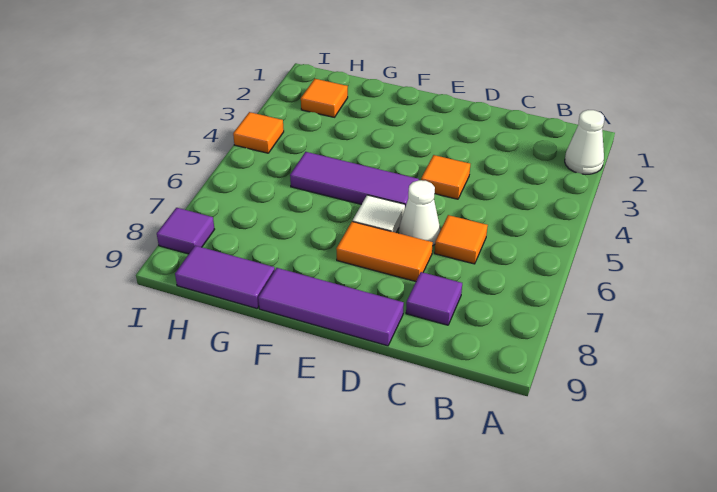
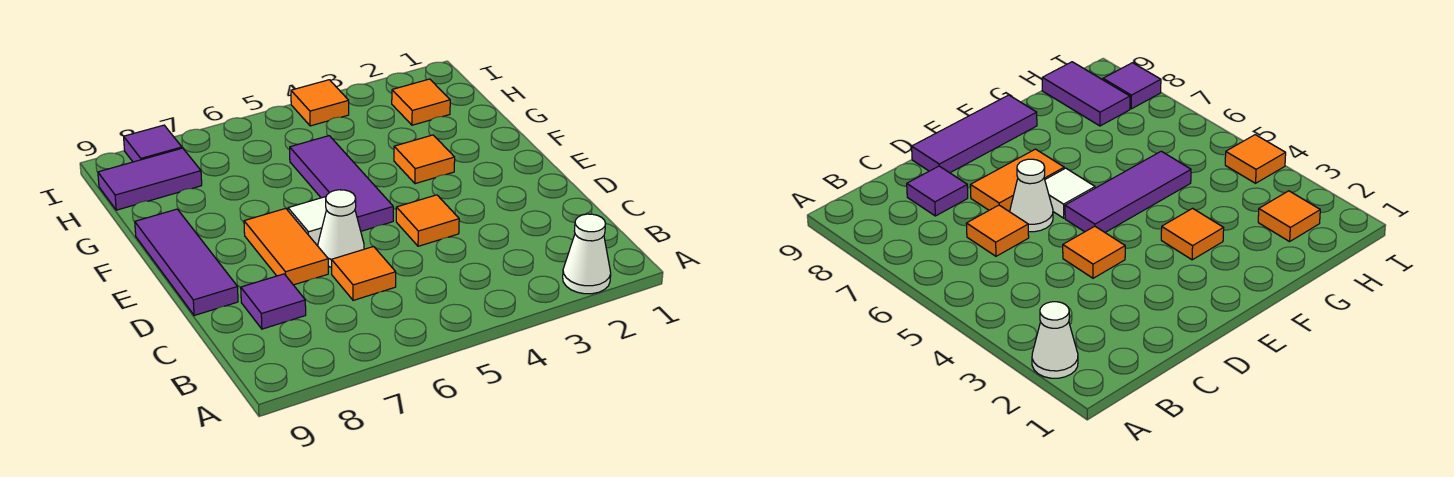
none -> orange tile F3 level 1
purple tile G9:H9 level 1 -> purple tile H8:H9 level 1

